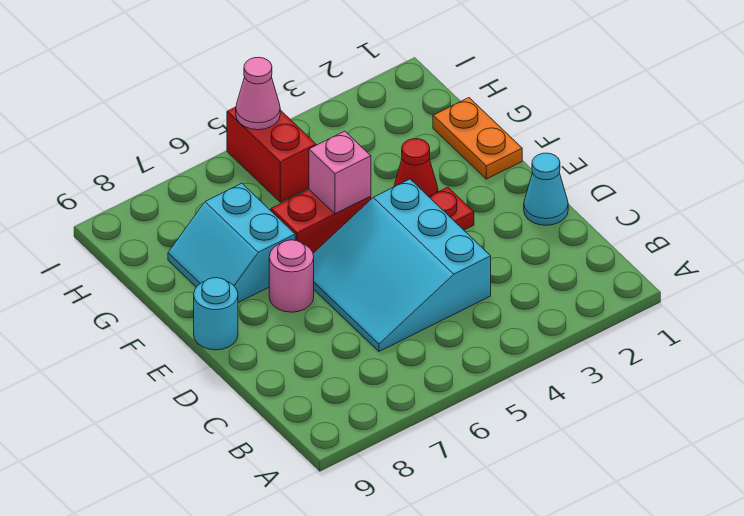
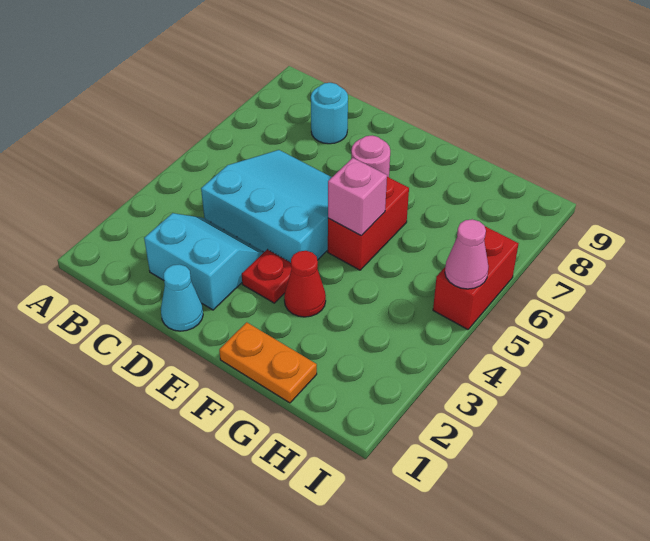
cyan round brick E9 level 1 -> cyan round brick C8 level 1
cyan slope F7:G8 level 1 top 7 -> cyan slope C2:D3 level 1 top 2
red brick H5:I5 level 1 -> red brick I5:I6 level 1

